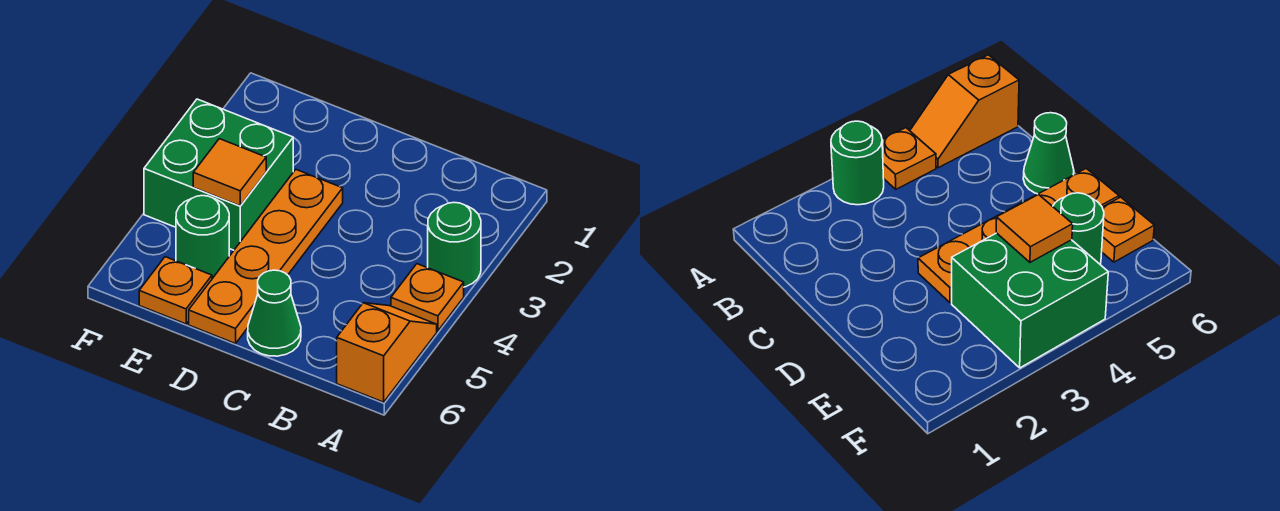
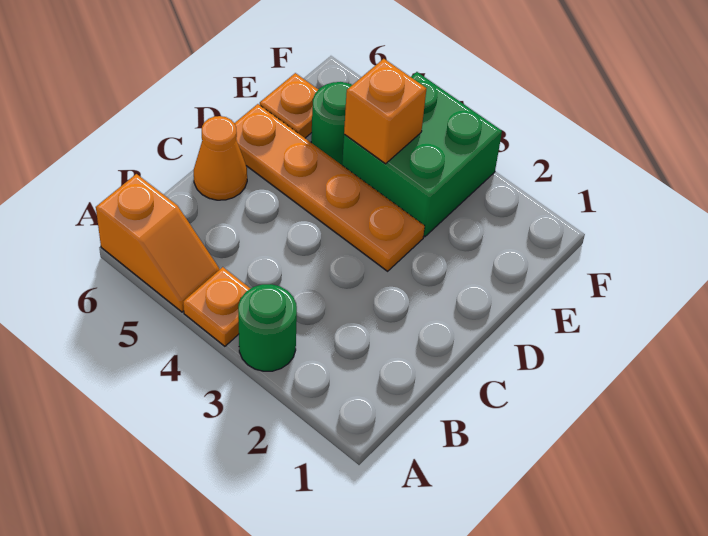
green cone C6 level 1 -> orange cone C6 level 1
orange tile E4 level 2 -> orange brick E4 level 2

